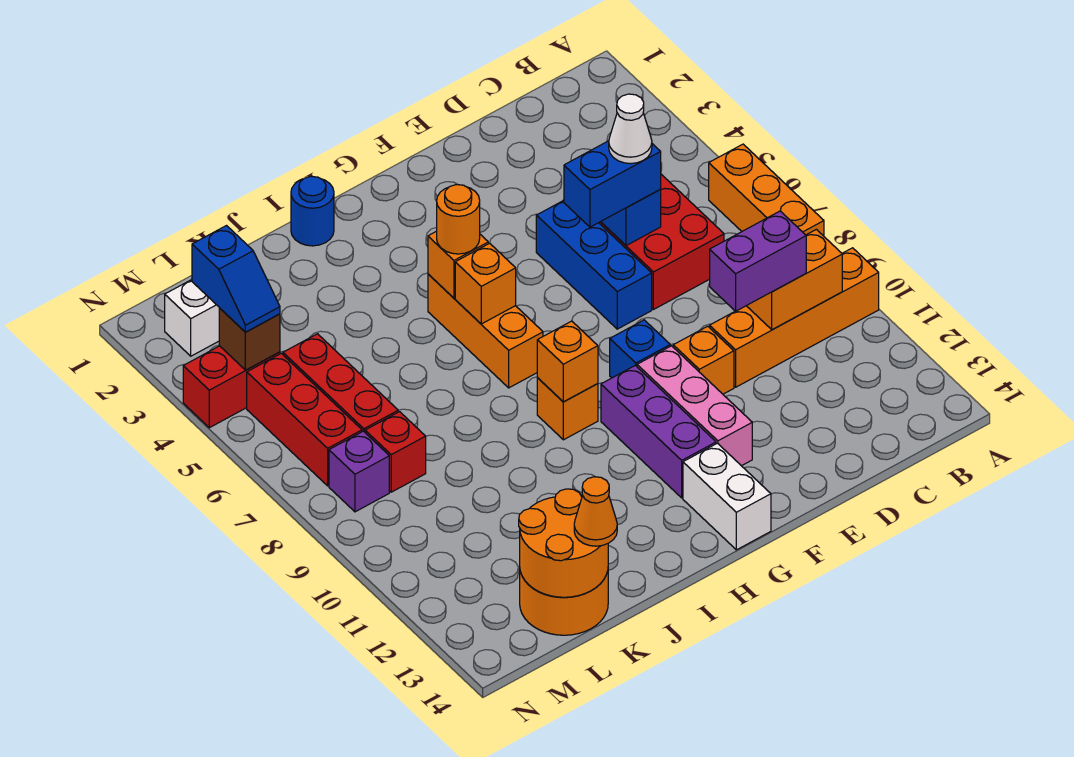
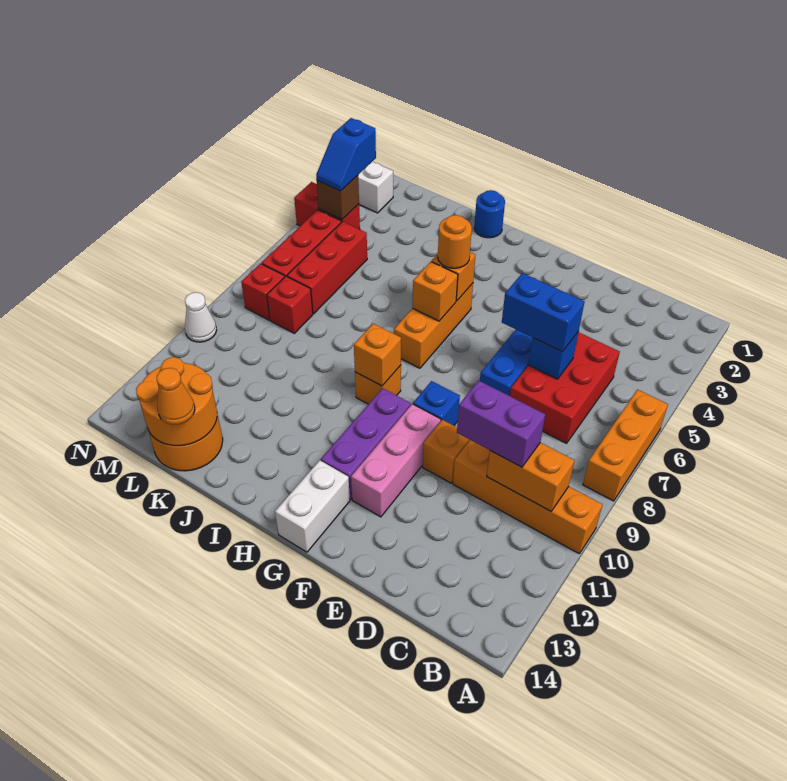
white cone D6 level 4 -> white cone N10 level 1
purple brick M8 level 1 -> red brick M8 level 1

